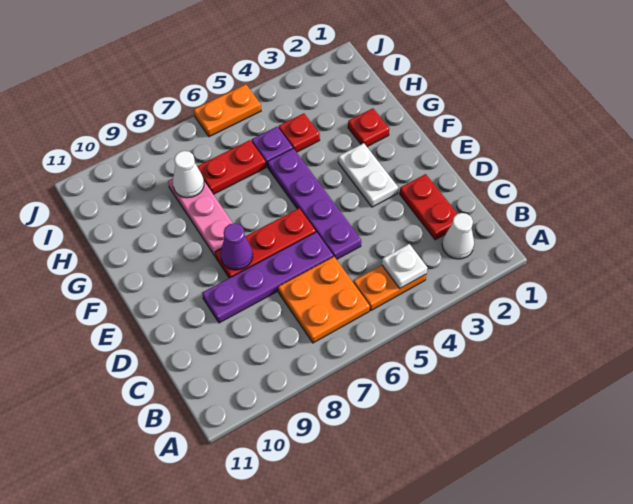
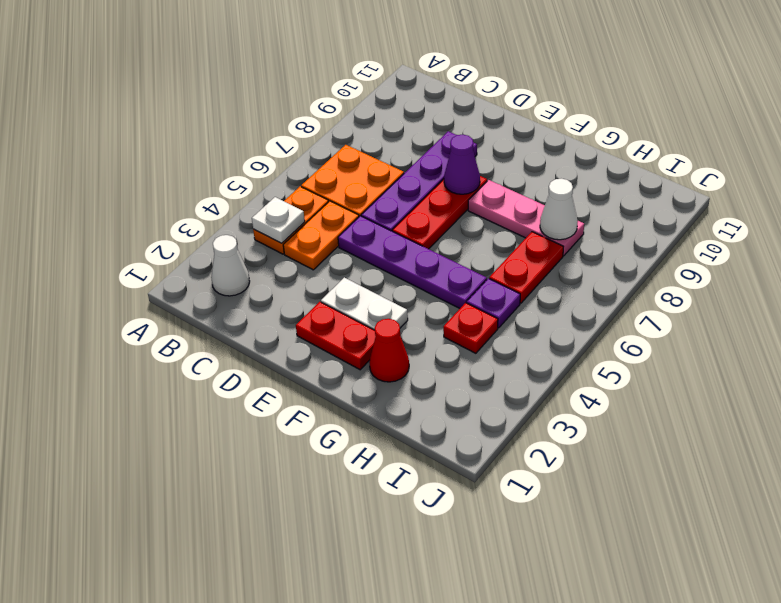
red plate C2:D2 level 1 -> red plate E2:F2 level 1
red plate G2 level 1 -> red cone G2 level 1
orange plate J5:J6 level 1 -> orange plate C4:C5 level 1

